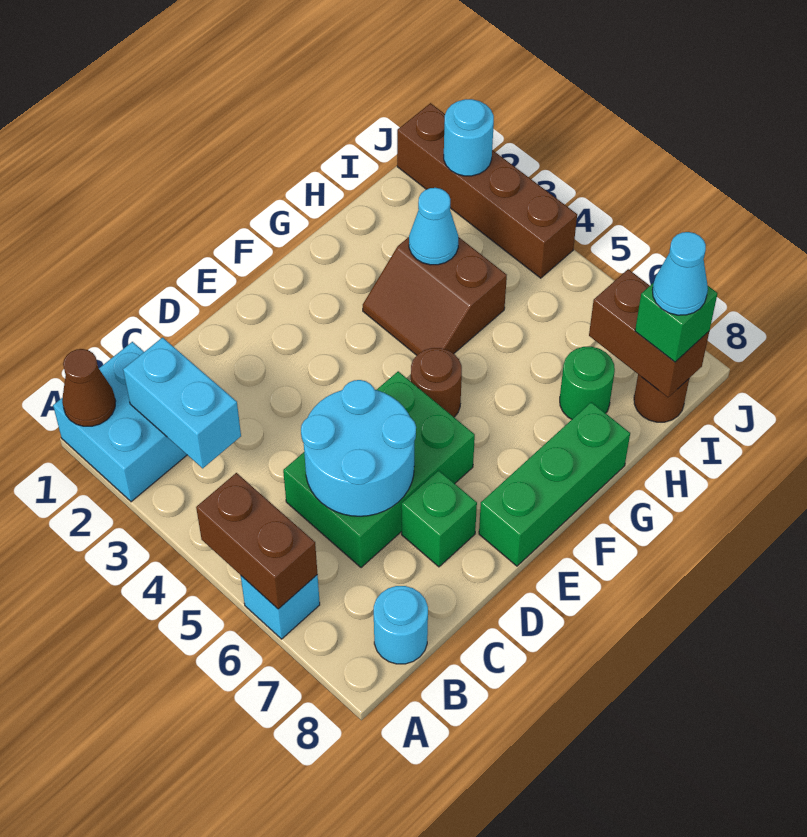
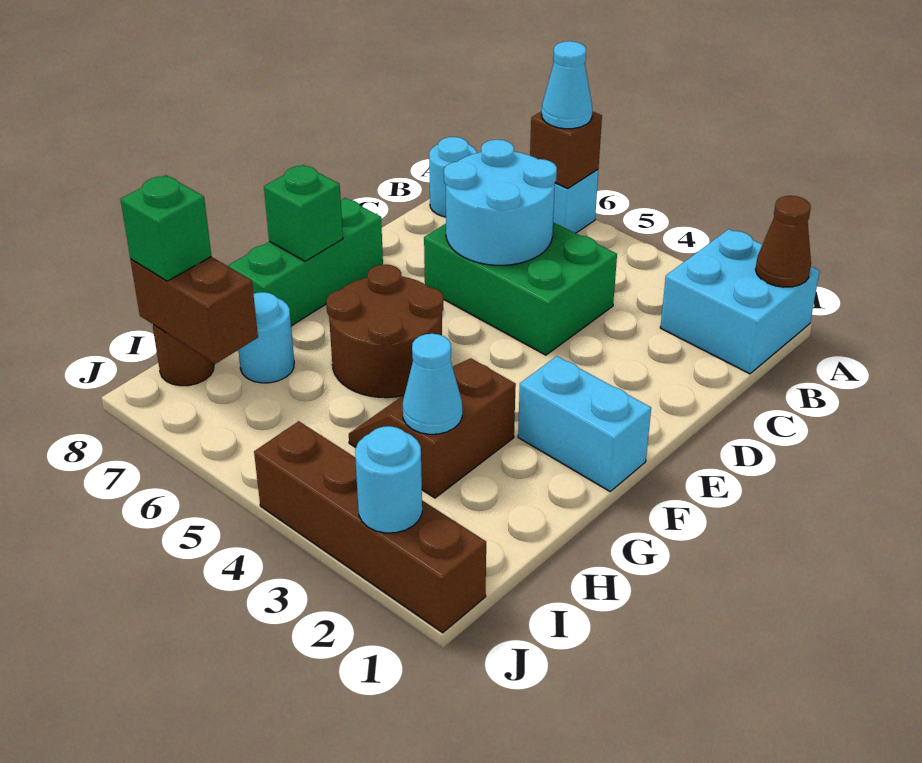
brown brick A5:A6 level 2 -> brown brick A6 level 2
cyan brick B2:B3 level 2 -> cyan brick F1:F2 level 1
green brick C5:E6 level 1 -> green brick C4:D6 level 1
green brick D7 level 1 -> green brick F8 level 2
brown round brick F5 level 1 -> brown round brick F5:G6 level 1
brown slope G3:H4 level 1 top H -> brown slope G3:H4 level 1 top 3
green round brick H7 level 1 -> cyan round brick H7 level 1
cyan cone I8 level 4 -> cyan cone A6 level 3

